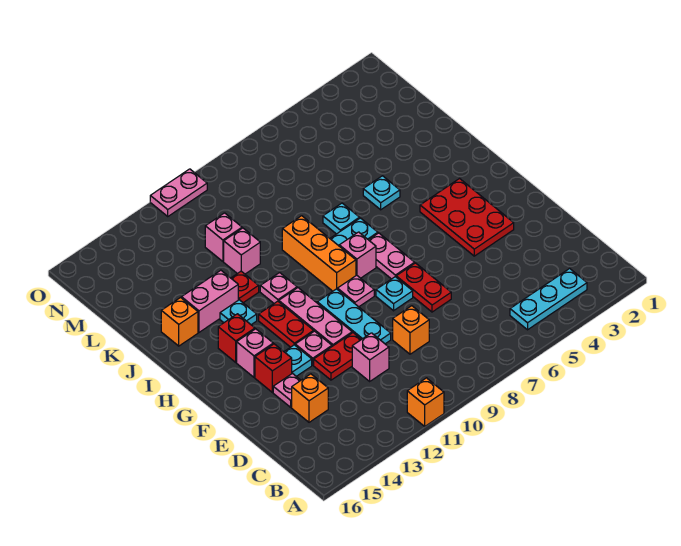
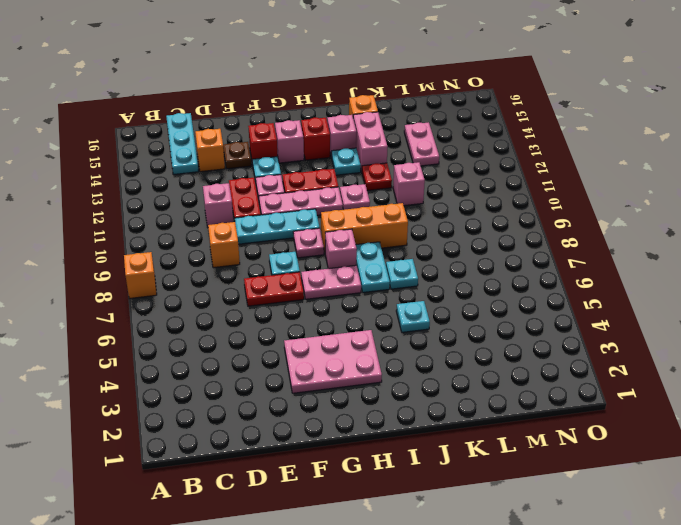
orange brick A11 level 1 -> orange brick A8 level 1
cyan plate B3:B5 level 1 -> cyan plate C14:C16 level 1
pink plate E14 level 1 -> brown plate E14 level 1
red plate F3:H4 level 1 -> pink plate F3:H4 level 1
pink brick L11 level 1 -> pink brick I14 level 1
pink plate O10:O11 level 1 -> pink plate L13:L14 level 1

